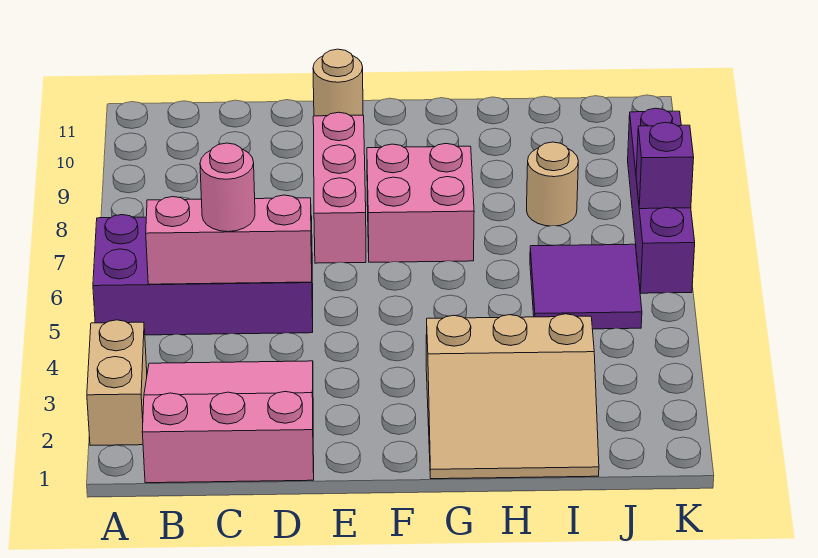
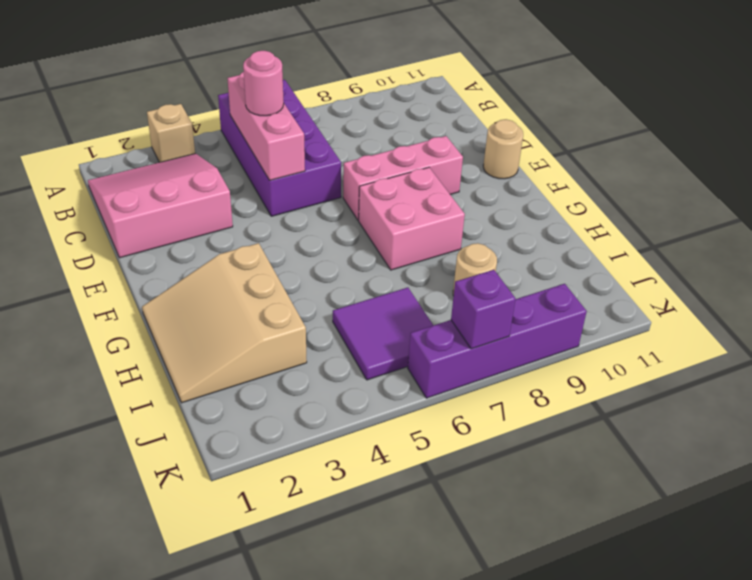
tan brick A2:A3 level 1 -> tan brick A3 level 1
pink slope B1:D3 level 1 top 1 -> pink slope B1:D3 level 1 top D

